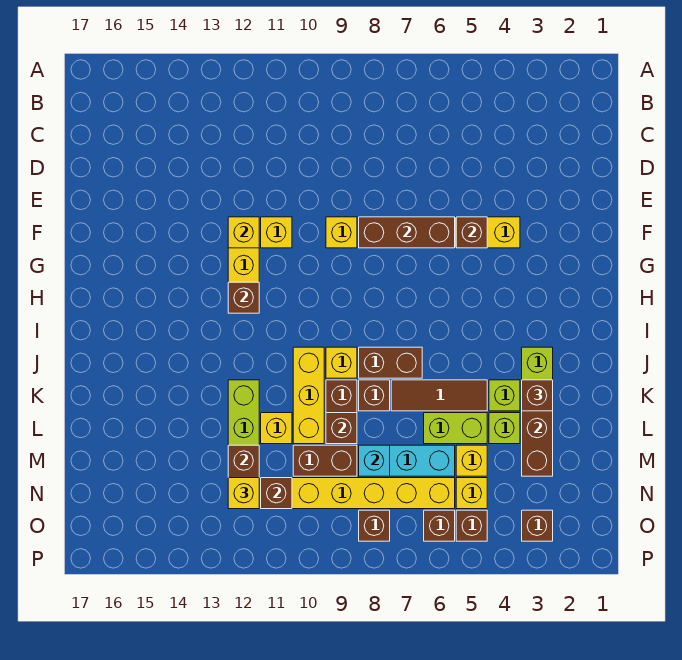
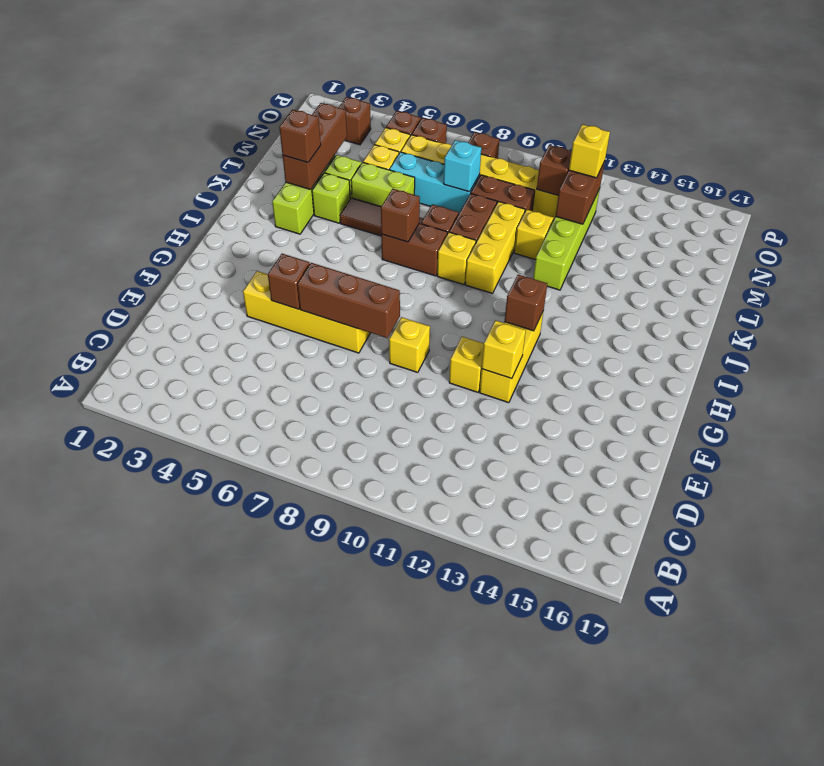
brown brick L9 level 2 -> brown brick J7 level 2

